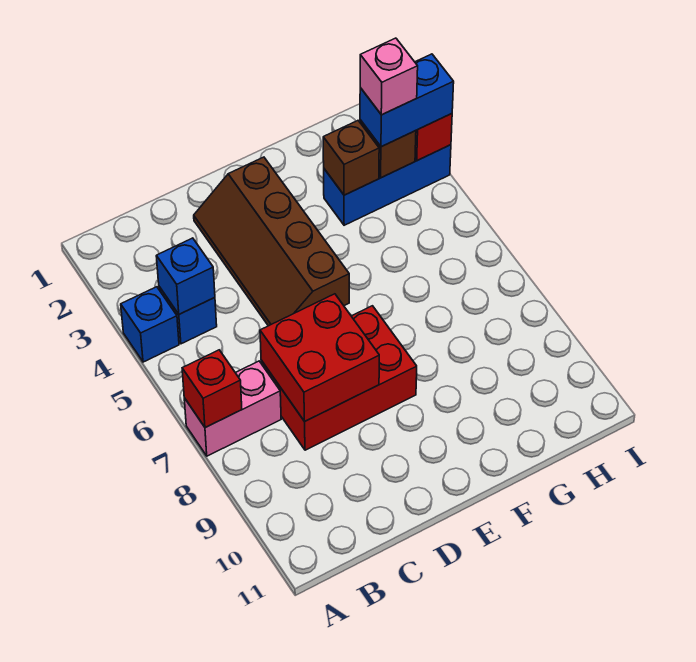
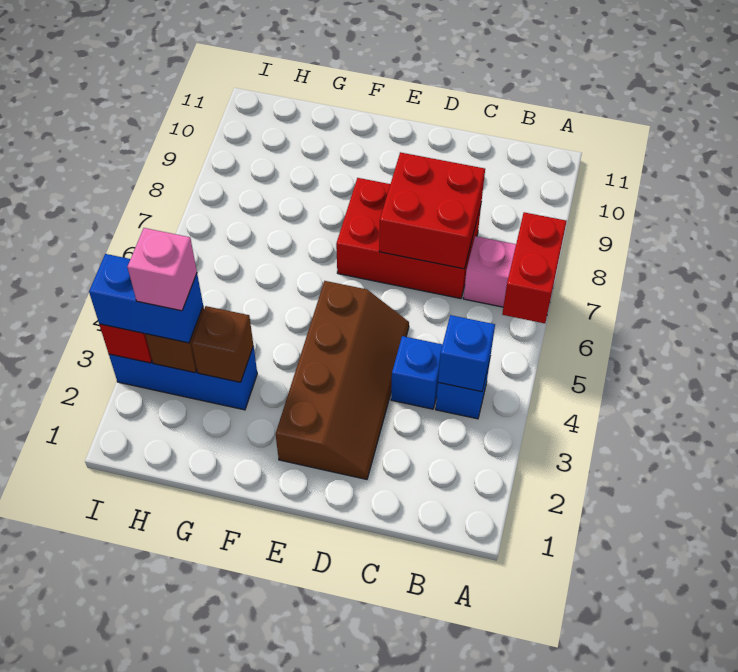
blue brick A4 level 1 -> blue brick C4 level 1
red brick A7 level 2 -> red brick A6:A7 level 2

